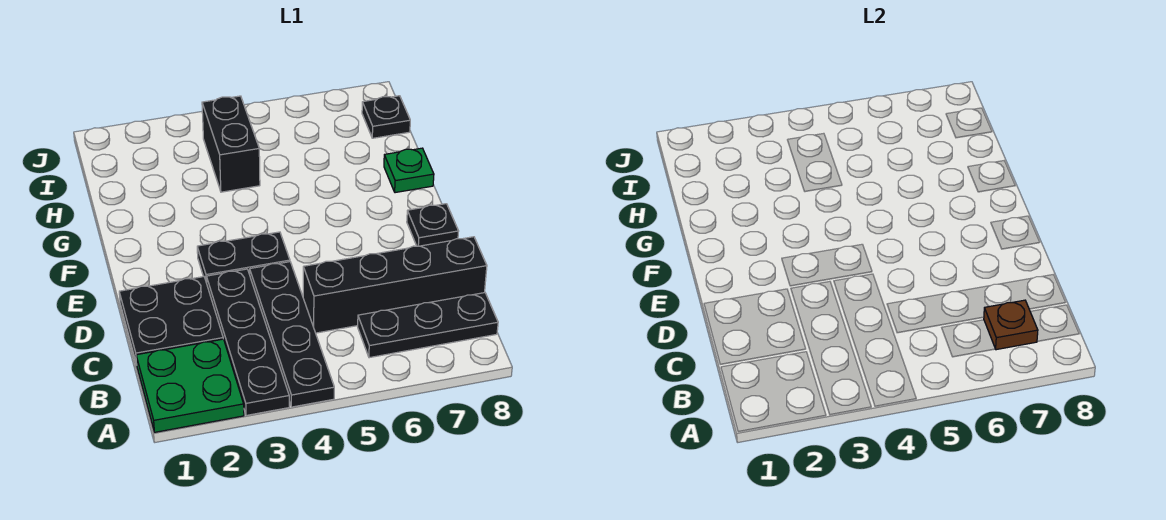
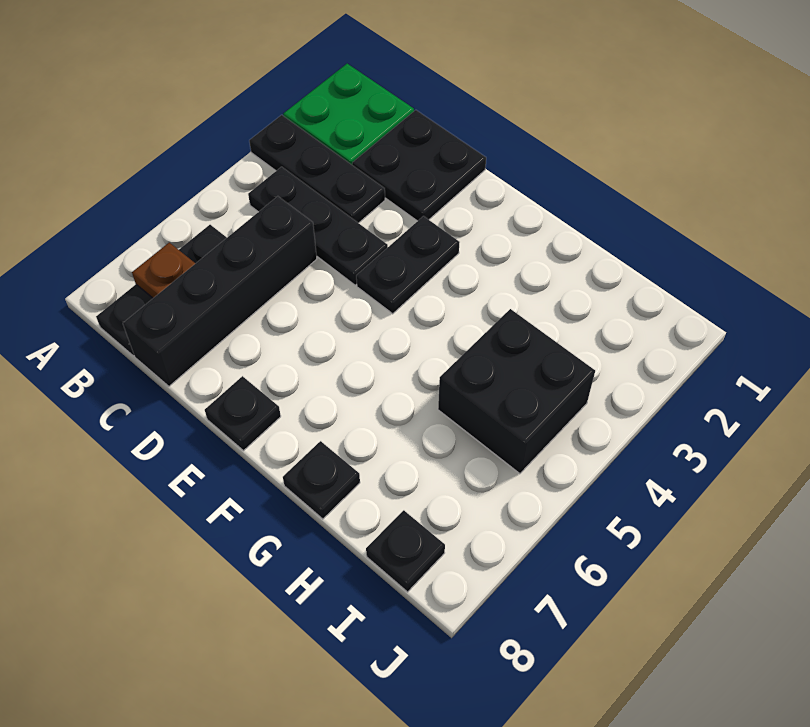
black plate A3:D3 level 1 -> black plate A3:C3 level 1
black plate A4:D4 level 1 -> black plate B4:D4 level 1
green plate G8 level 1 -> black plate G8 level 1
black brick H4:I4 level 1 -> black brick H4:I5 level 1

